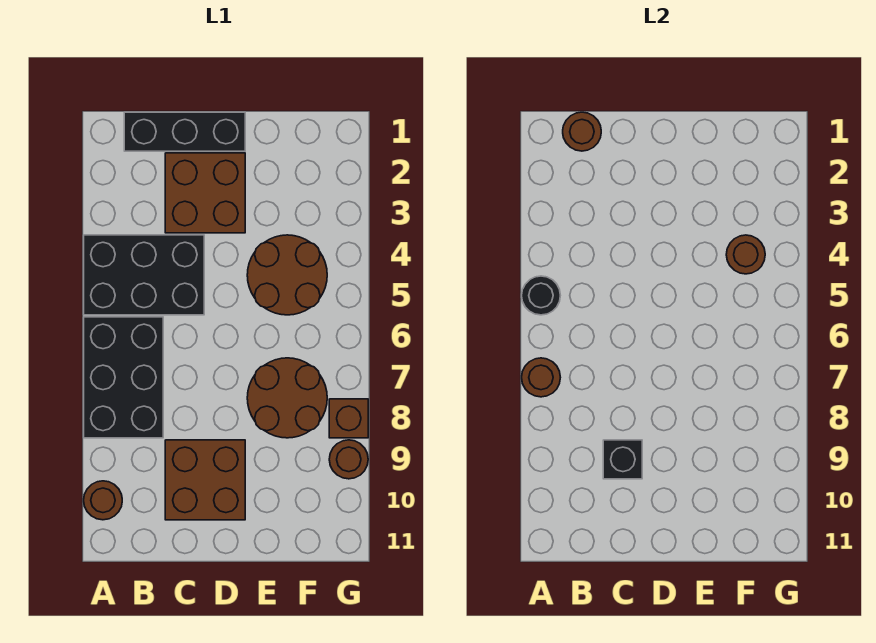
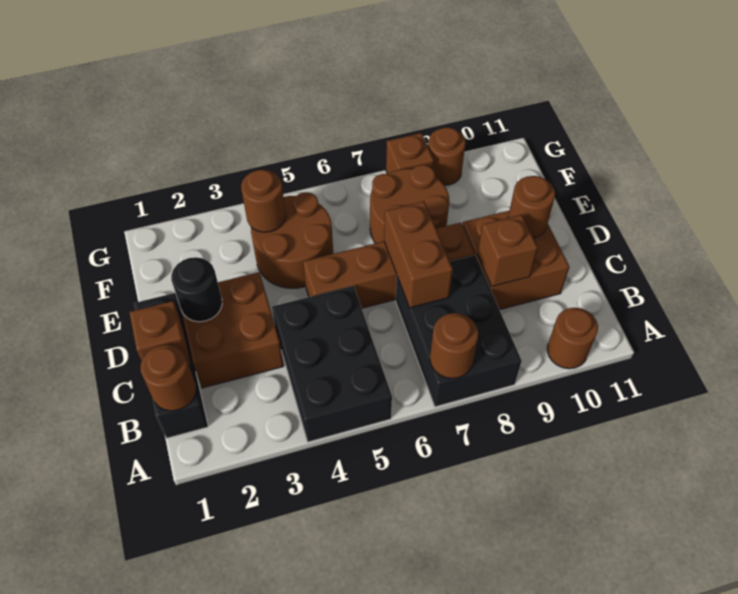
black round brick A5 level 2 -> black round brick D2 level 2
black brick A6:B8 level 1 -> black brick A7:C8 level 1
none -> brown brick C1 level 2
none -> brown brick C7:D7 level 2
black brick C9 level 2 -> brown brick C9 level 2
none -> brown brick D5:D8 level 1
none -> brown round brick D10 level 2

